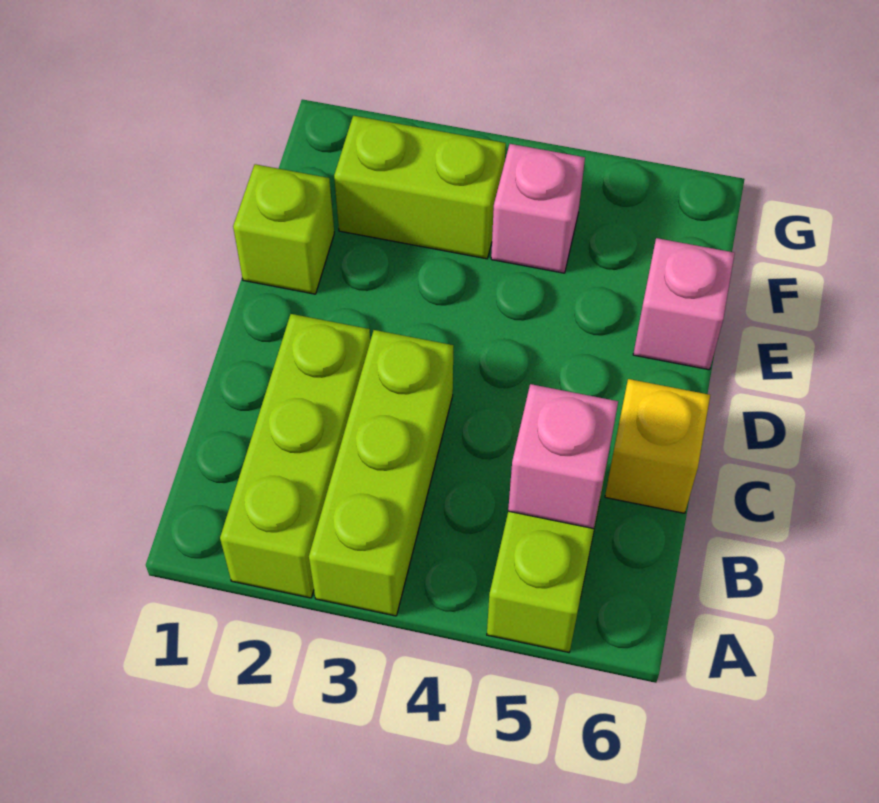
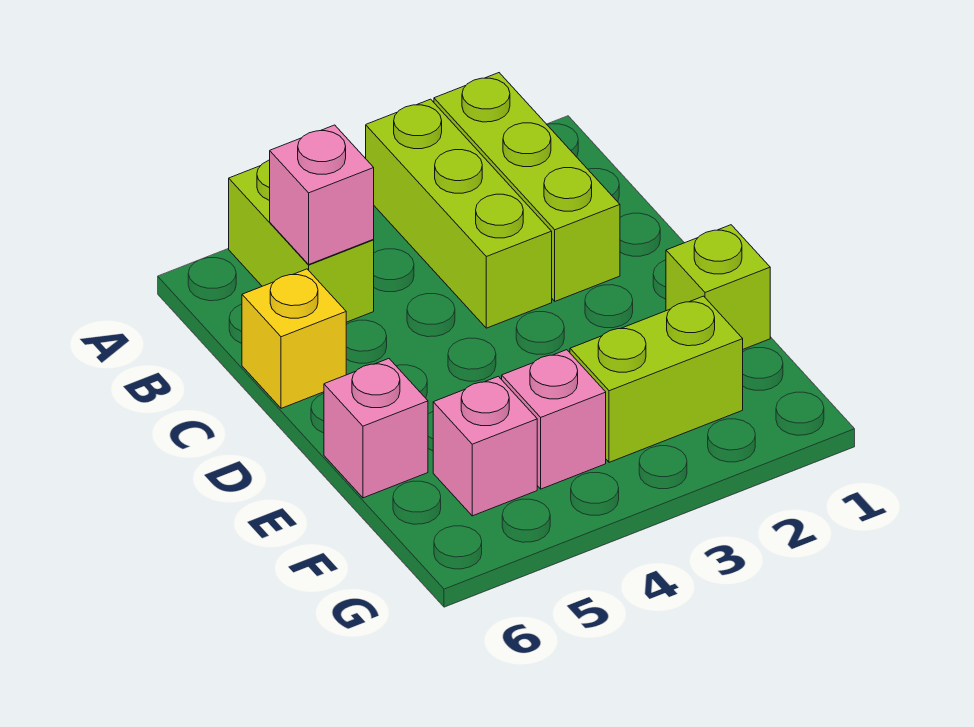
none -> pink brick F5 level 1

